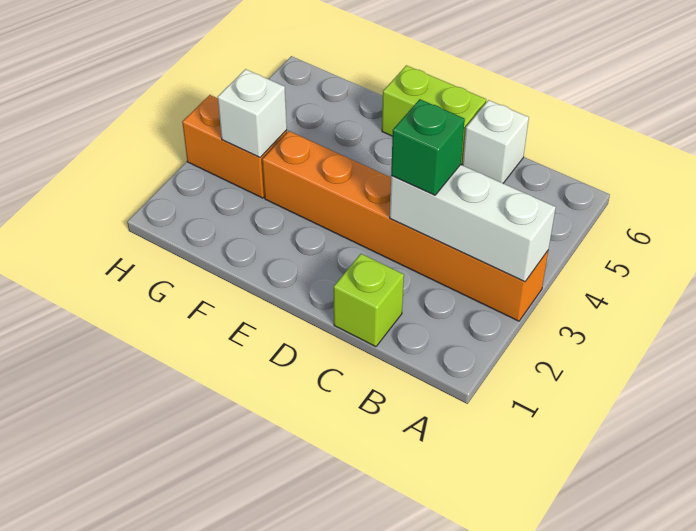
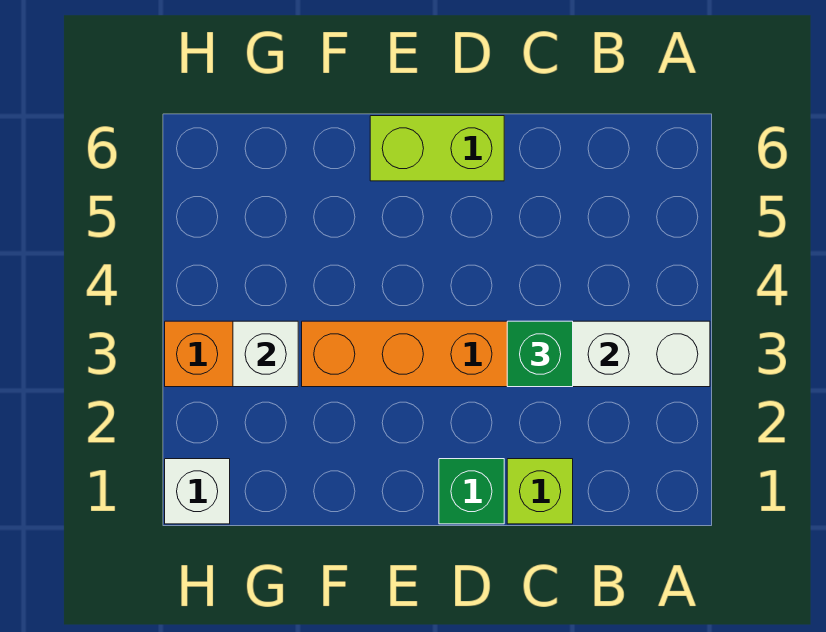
white brick C6 level 1 -> white brick H1 level 1
none -> green brick D1 level 1

